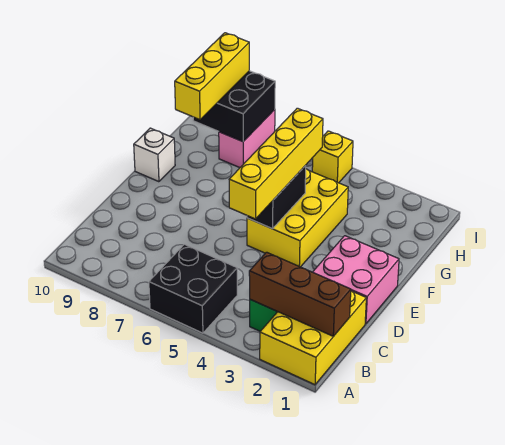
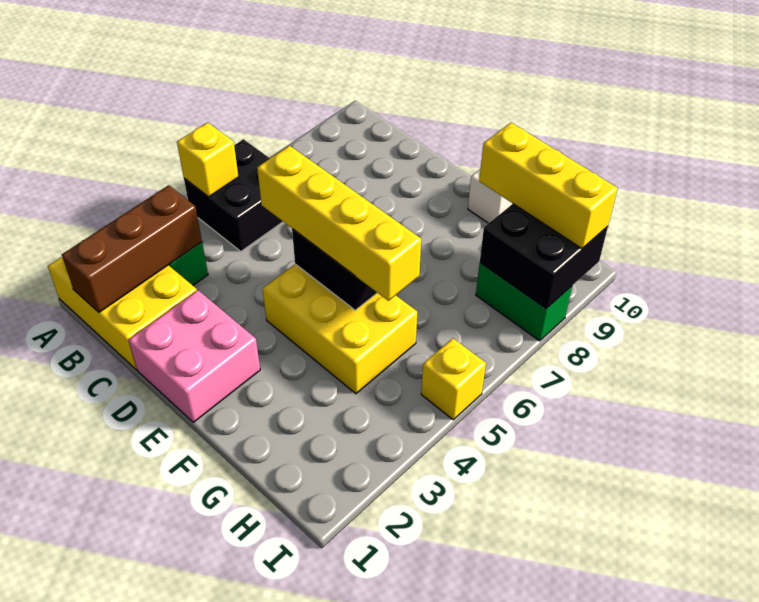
none -> yellow brick A5 level 2
pink brick H8:I8 level 1 -> green brick H8:I8 level 1

